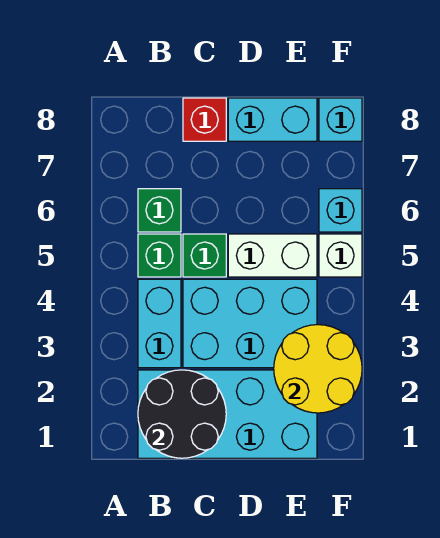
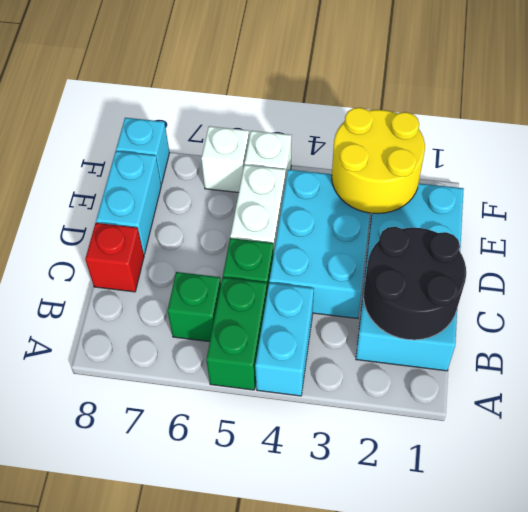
cyan brick B3:B4 level 1 -> cyan brick A4:B4 level 1
green brick B5 level 1 -> green brick A5:B5 level 1
cyan brick F6 level 1 -> white brick F6 level 1

